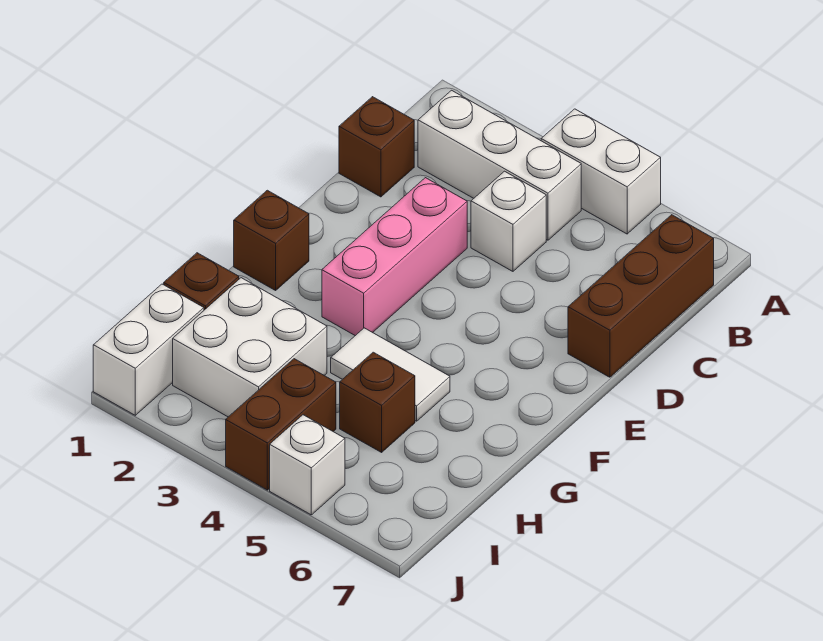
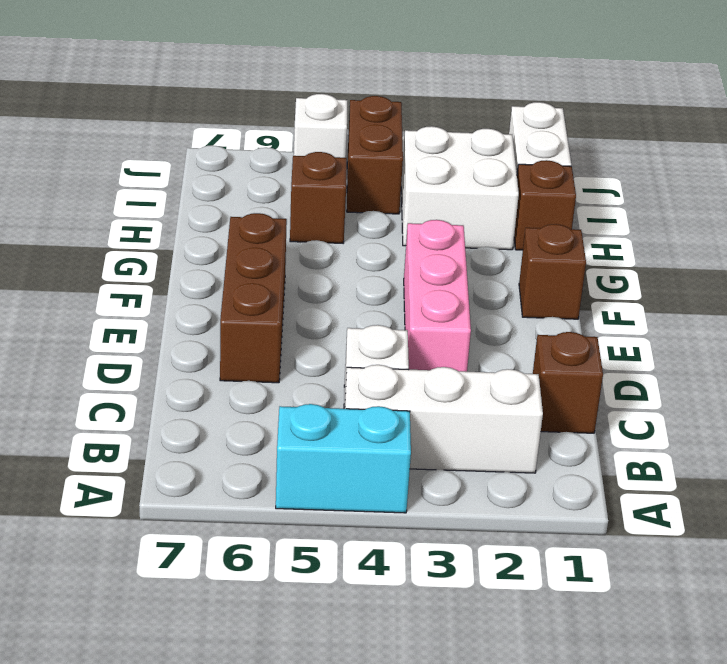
white brick A4:A5 level 1 -> cyan brick A4:A5 level 1
brown brick B7:D7 level 1 -> brown brick D6:F6 level 1
white tile G4:G5 level 1 -> none

